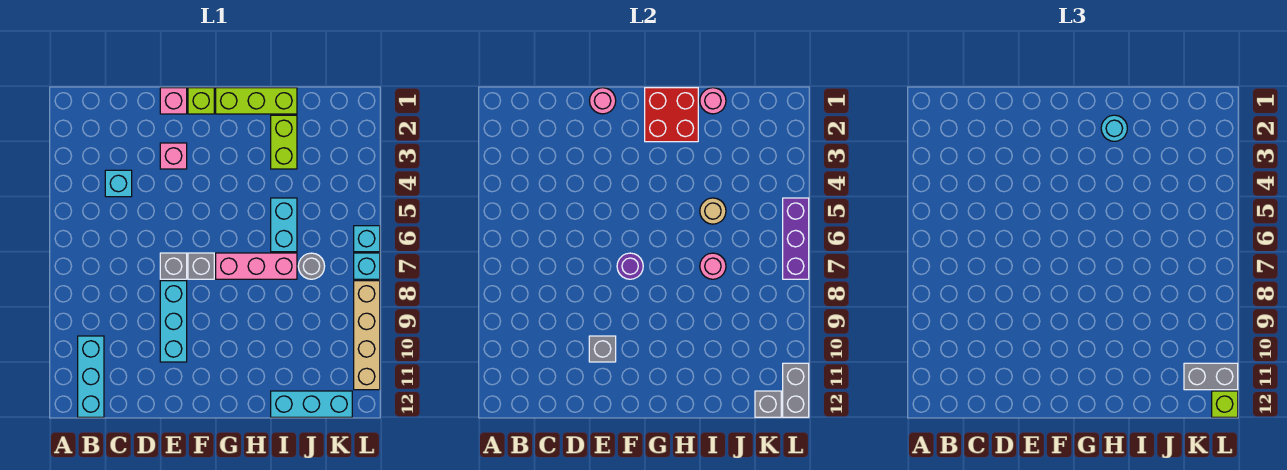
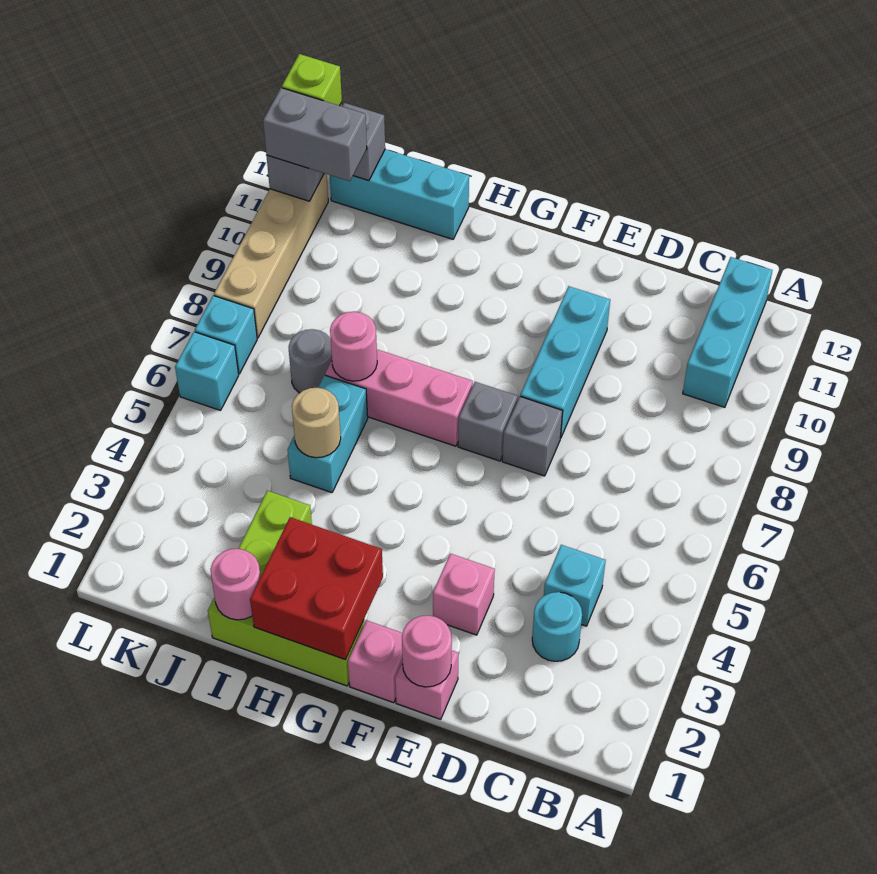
grey brick E10 level 2 -> none
lime brick F1 level 1 -> pink brick F1 level 1
purple round brick F7 level 2 -> none
cyan round brick H2 level 3 -> cyan round brick C3 level 1
purple brick L5:L7 level 2 -> none

